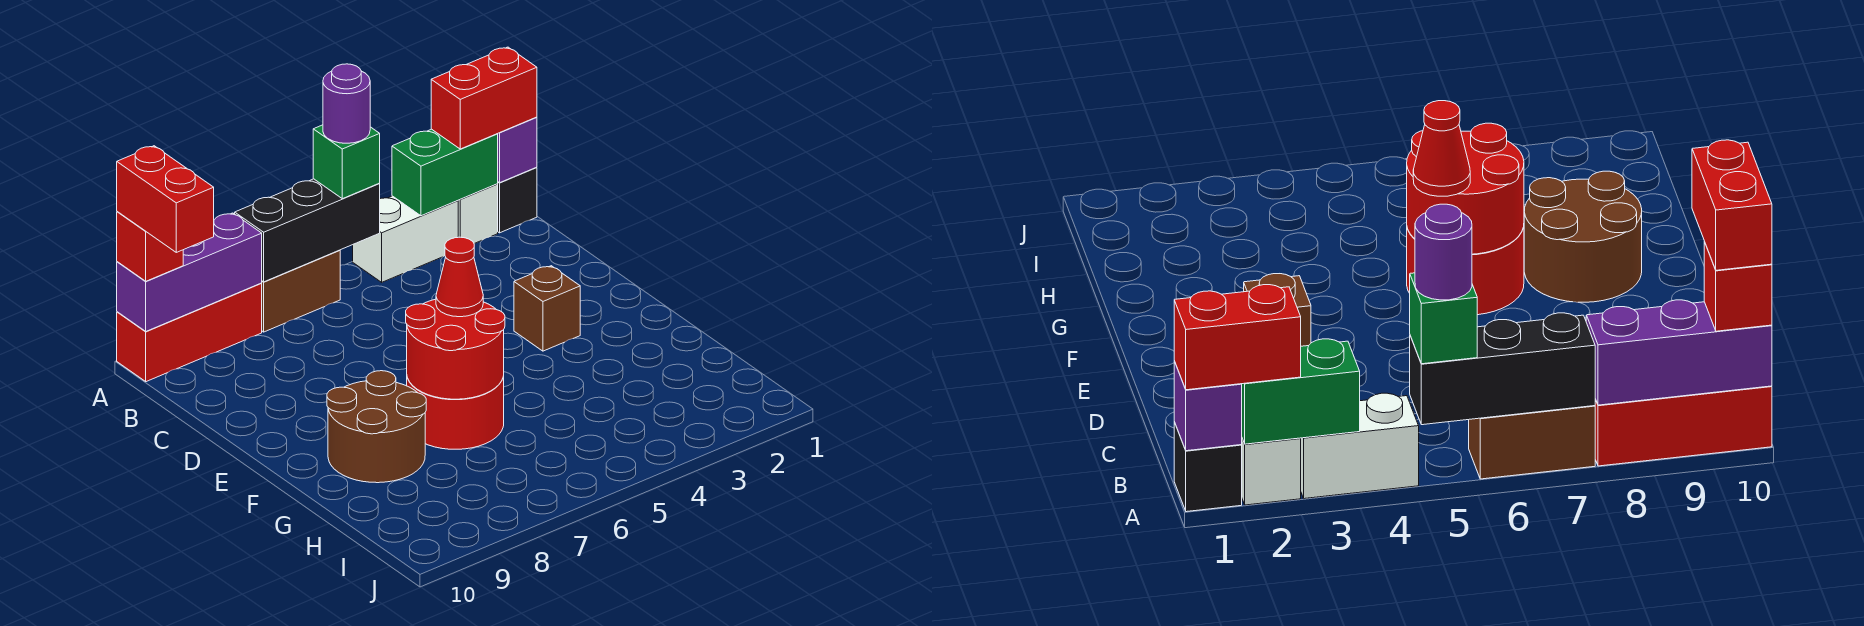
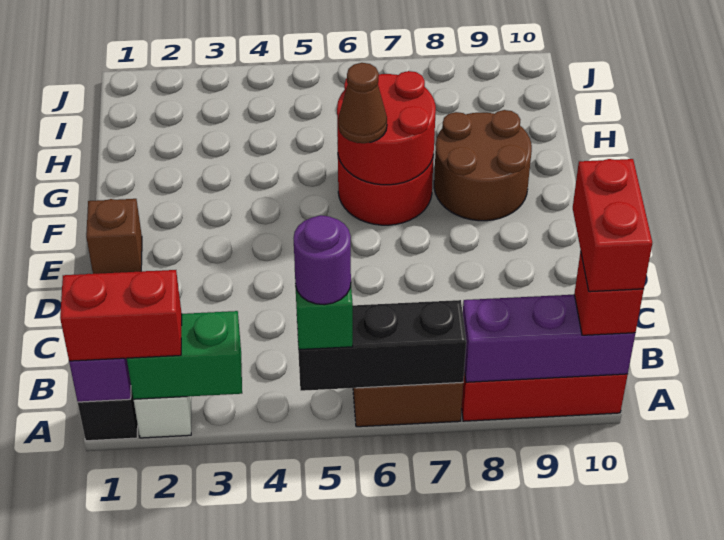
white brick A3:A4 level 1 -> none
brown brick E3 level 1 -> brown brick E1 level 1
red cone F6 level 3 -> brown cone F6 level 3

